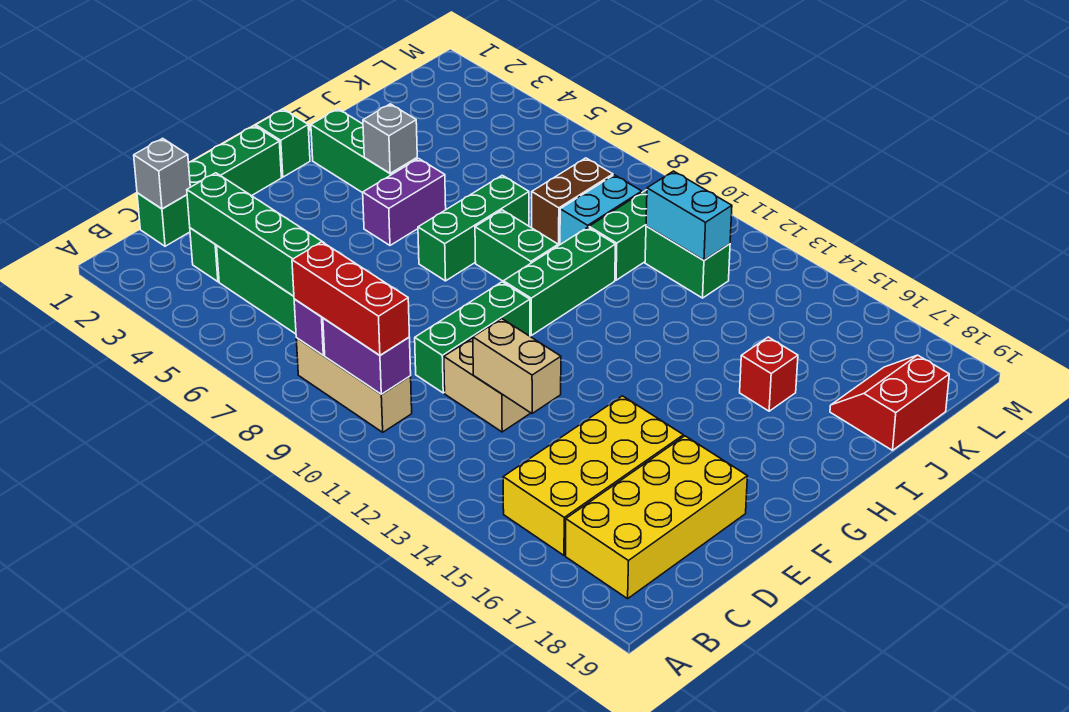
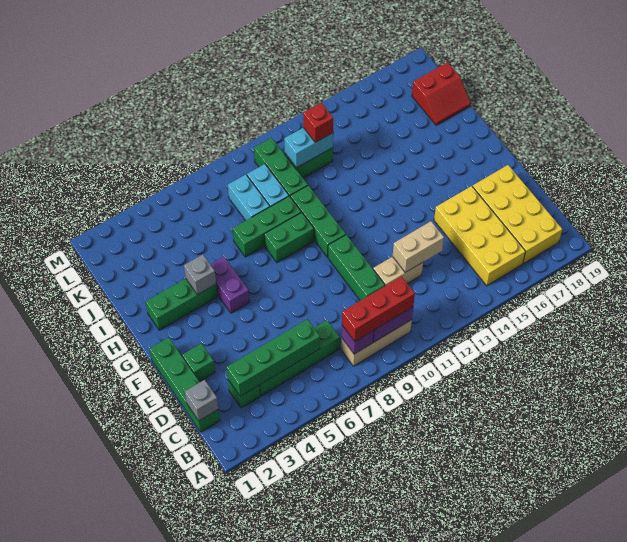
green brick G1 level 1 -> green brick E2 level 1
green brick G7:I7 level 1 -> green brick I7:I9 level 1
red brick I16 level 1 -> red brick K12 level 3
brown brick J8:K8 level 1 -> cyan brick J8:K8 level 1
red slope J18:K19 level 1 top 19 -> red slope J18:K19 level 1 top K

